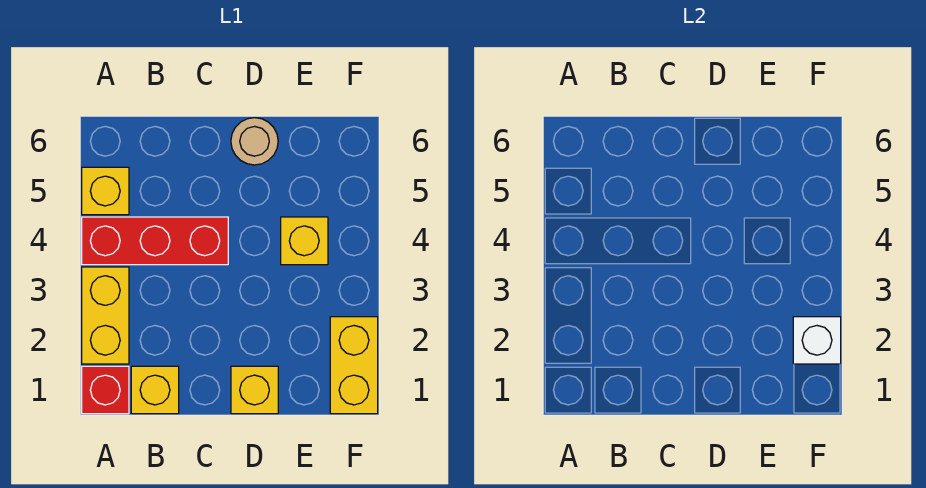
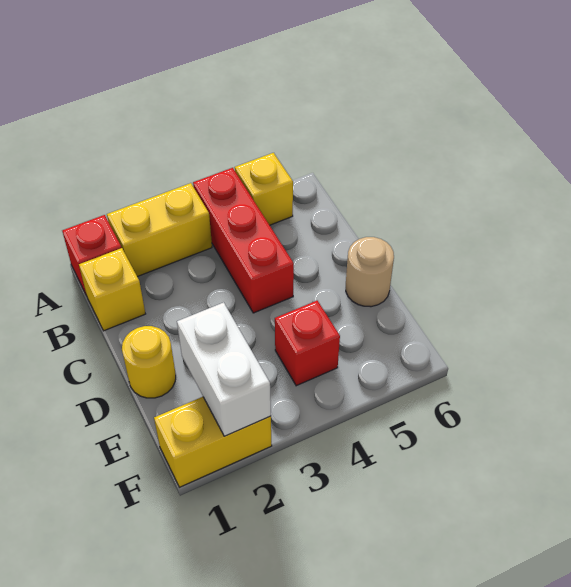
yellow brick D1 level 1 -> yellow round brick D1 level 1
yellow brick E4 level 1 -> red brick E4 level 1
white brick F2 level 2 -> white brick E2:F2 level 2

